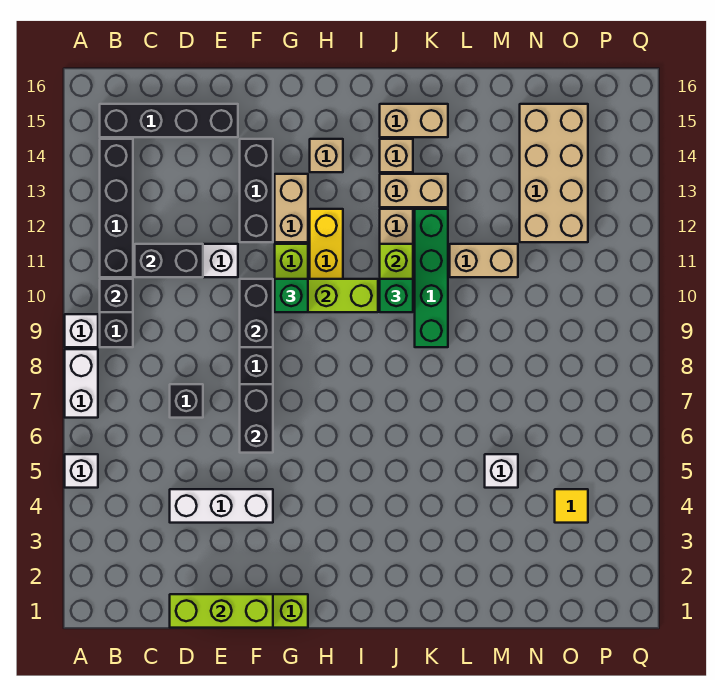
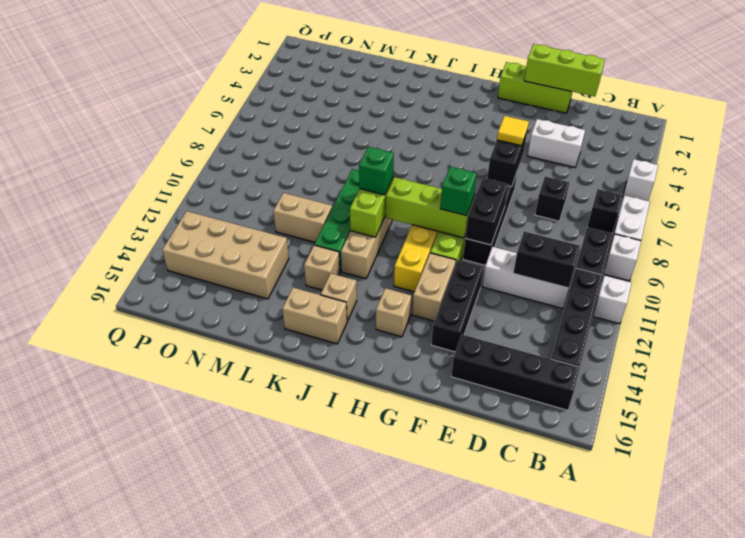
black brick B10 level 2 -> black brick B7 level 1
white brick D4:F4 level 1 -> white brick D4:E4 level 1
tan brick J13:K13 level 1 -> tan brick K13 level 1
white brick M5 level 1 -> white brick A11 level 1
tan brick N12:O15 level 1 -> tan brick M13:P14 level 1
yellow tile O4 level 1 -> yellow tile F6 level 3

